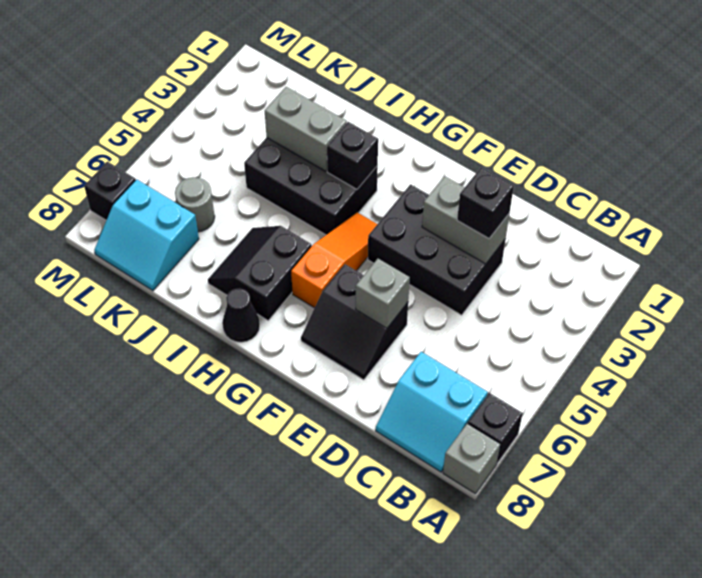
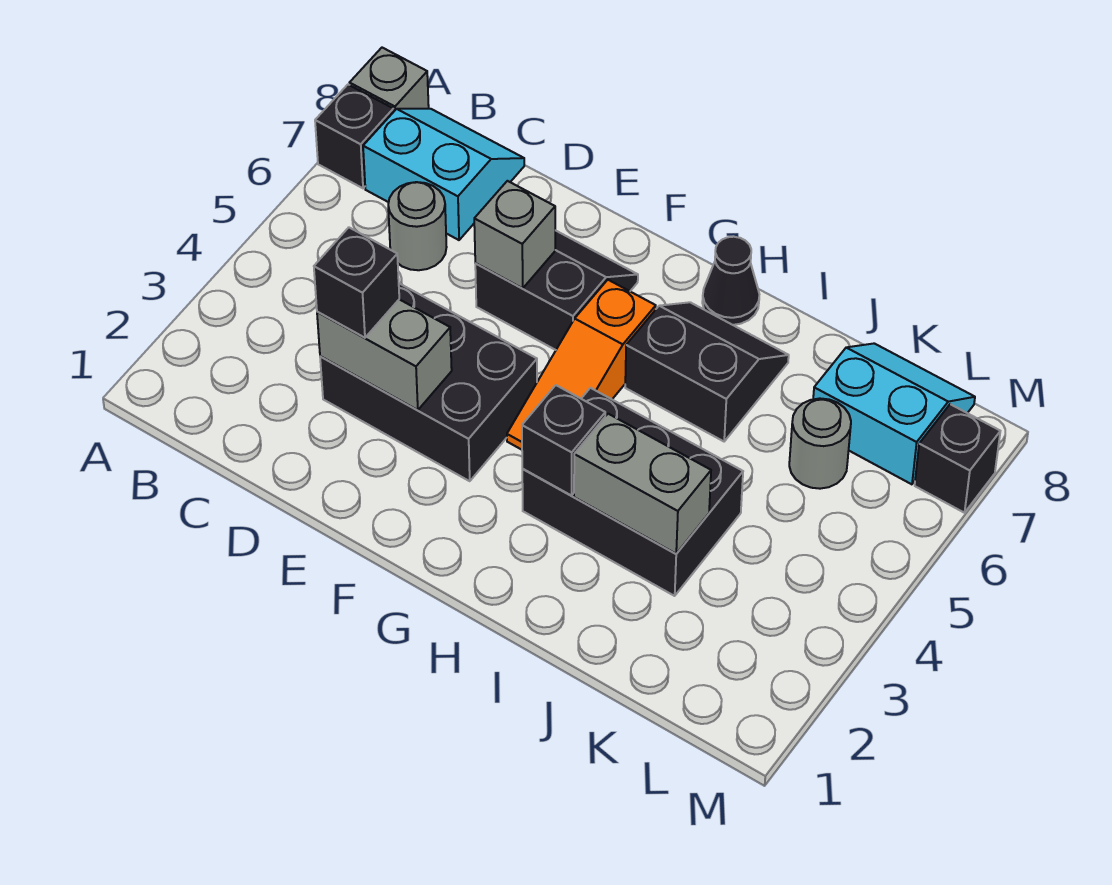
none -> grey round brick C6 level 1
black slope H6:I7 level 1 top H -> black slope H6:I7 level 1 top 6

